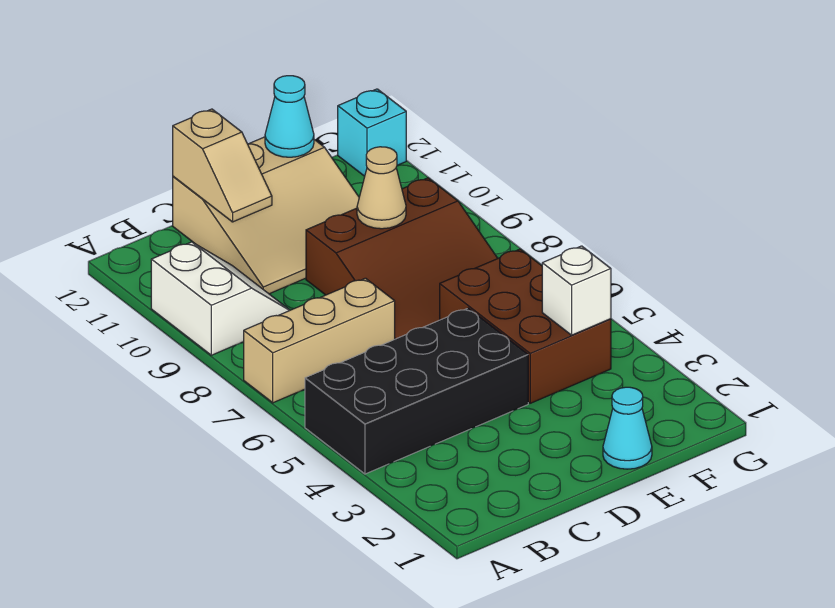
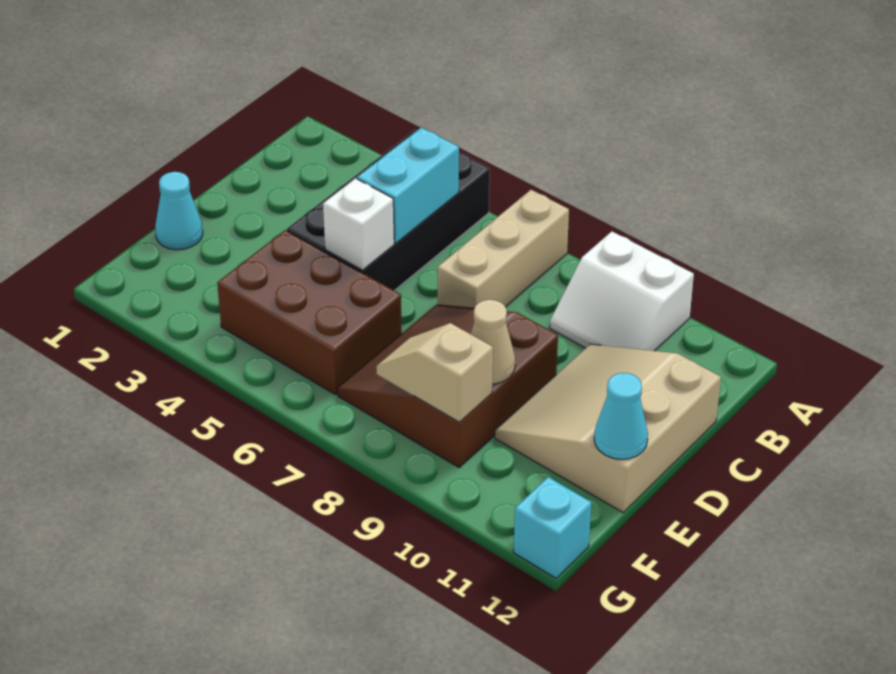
none -> cyan brick B5:C5 level 2
tan slope C11:C12 level 2 top 12 -> tan slope F8:F9 level 2 top 9
white brick F4 level 2 -> white brick D5 level 2

